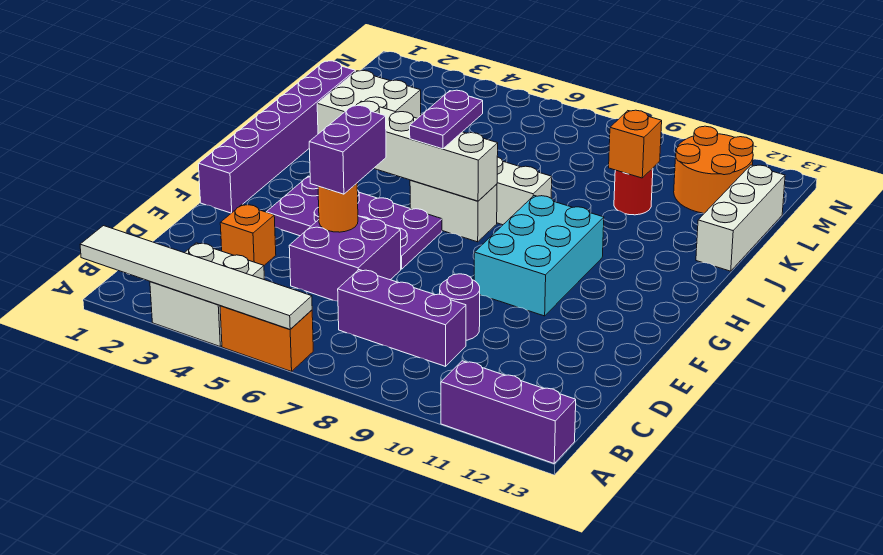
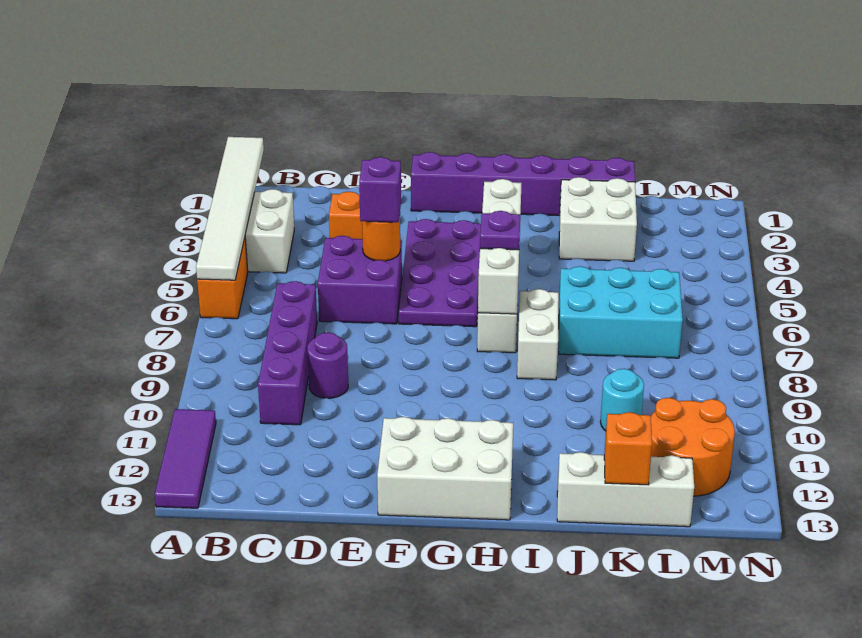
purple brick A11:A13 level 1 -> purple tile A11:A13 level 1
purple brick C7:C9 level 1 -> purple brick C7:C10 level 1
purple brick E5:F5 level 3 -> purple brick E5 level 3
cyan brick F9:H10 level 1 -> cyan brick J6:L7 level 1
none -> white brick F12:H13 level 1
purple plate H6:I6 level 3 -> purple plate H6 level 3
red round brick K10 level 1 -> cyan round brick K10 level 1
orange brick K10 level 2 -> orange brick K13 level 2

